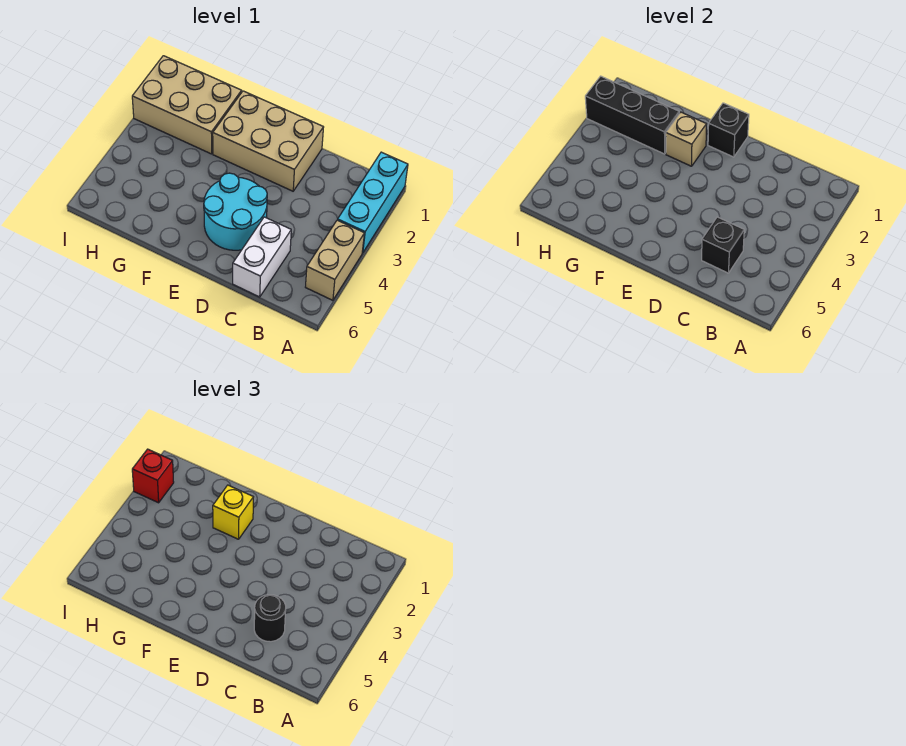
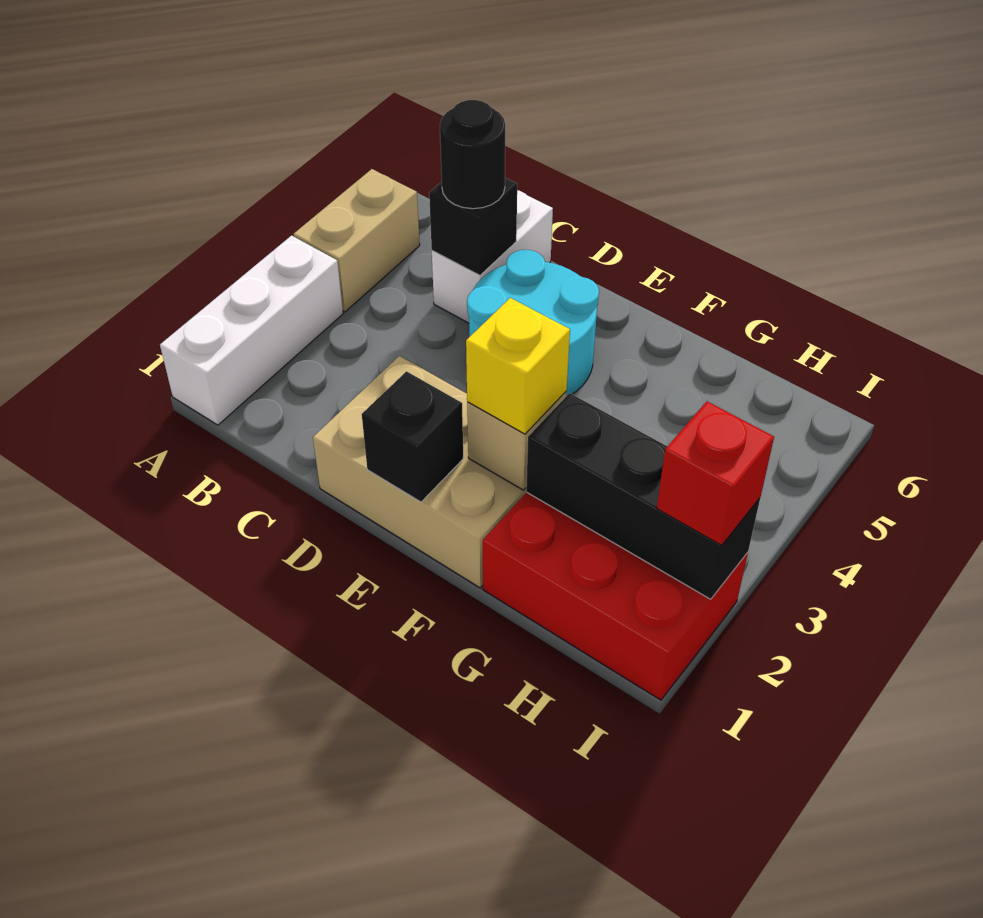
cyan brick A1:A3 level 1 -> white brick A1:A3 level 1
tan brick G1:I2 level 1 -> red brick G1:I2 level 1

